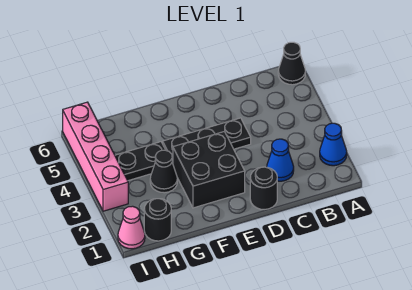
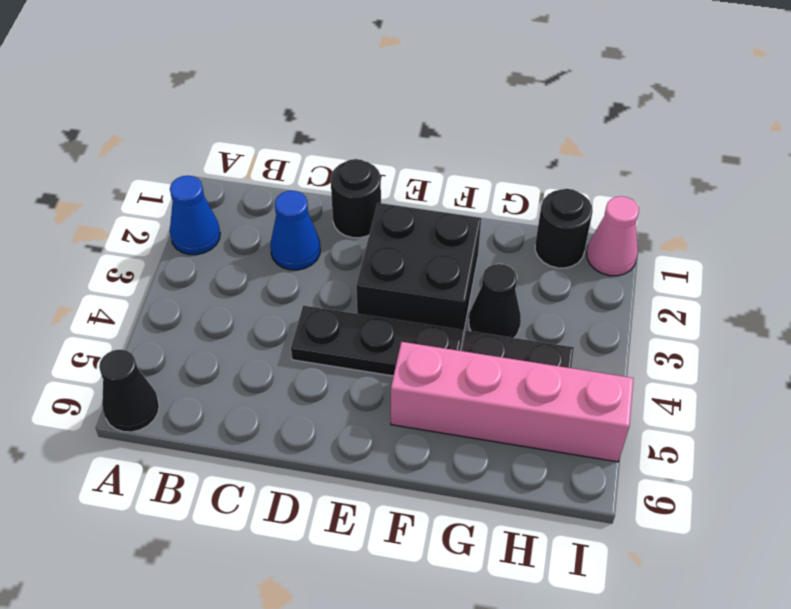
pink brick I3:I6 level 1 -> pink brick F5:I5 level 1

